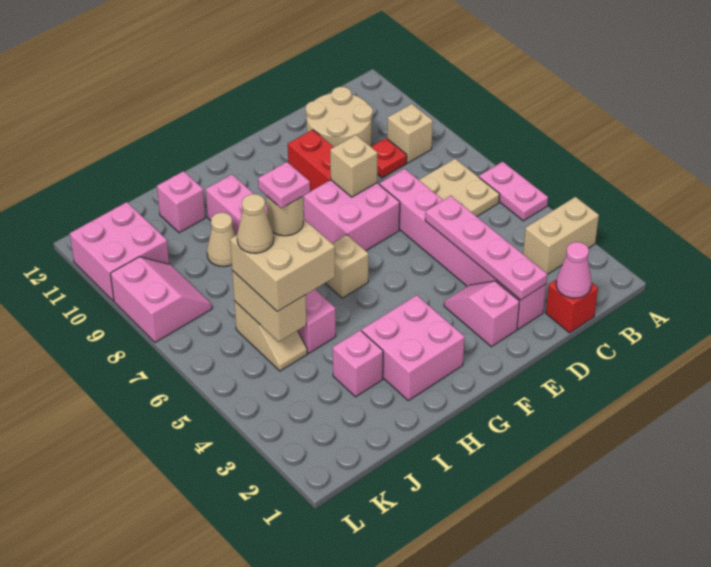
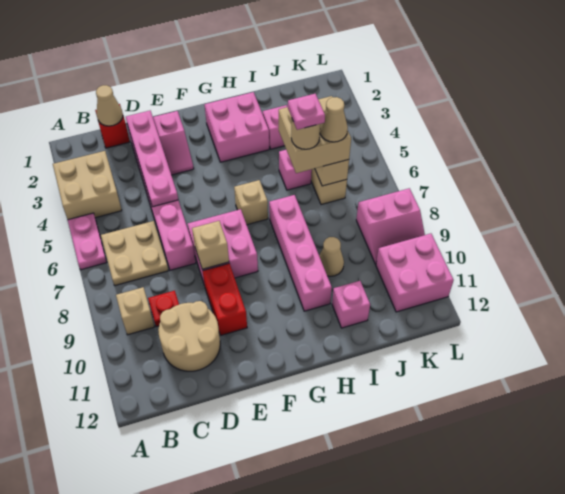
tan brick A3:B3 level 1 -> tan brick A3:B4 level 1
pink cone C1 level 2 -> tan cone C1 level 2
pink slope K8:L9 level 1 top L -> pink slope K8:L9 level 1 top 8

